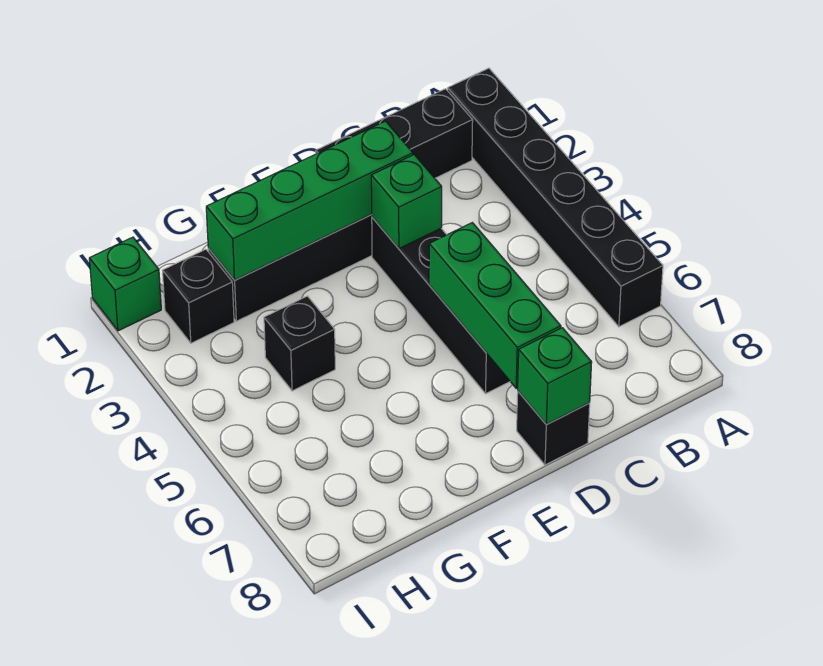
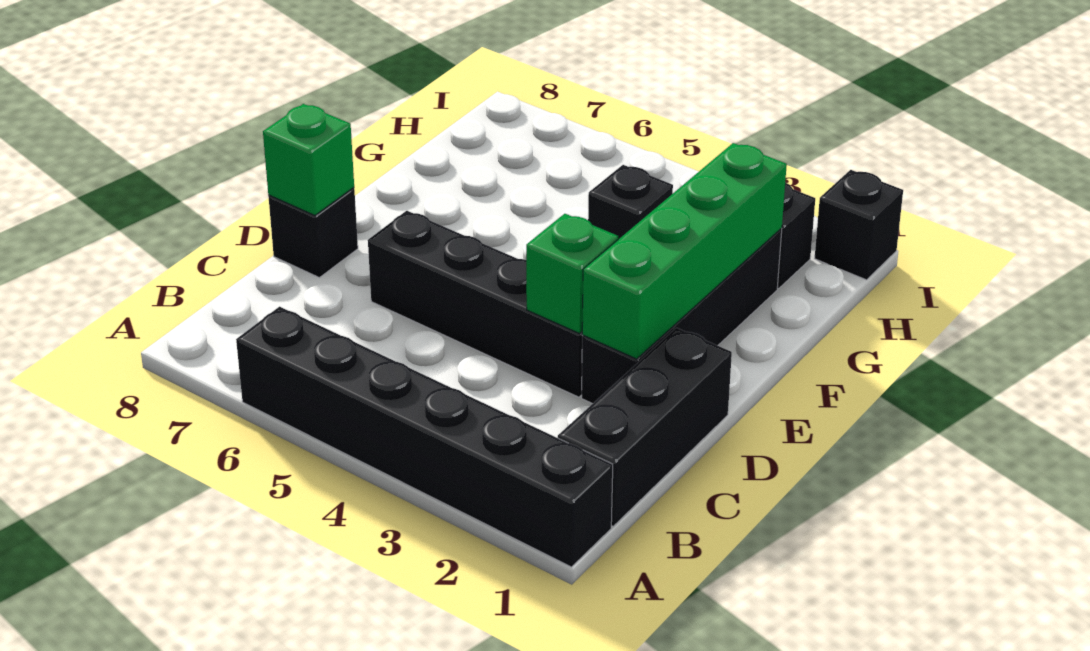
green brick D5:D7 level 2 -> none
green brick I1 level 1 -> black brick I1 level 1

